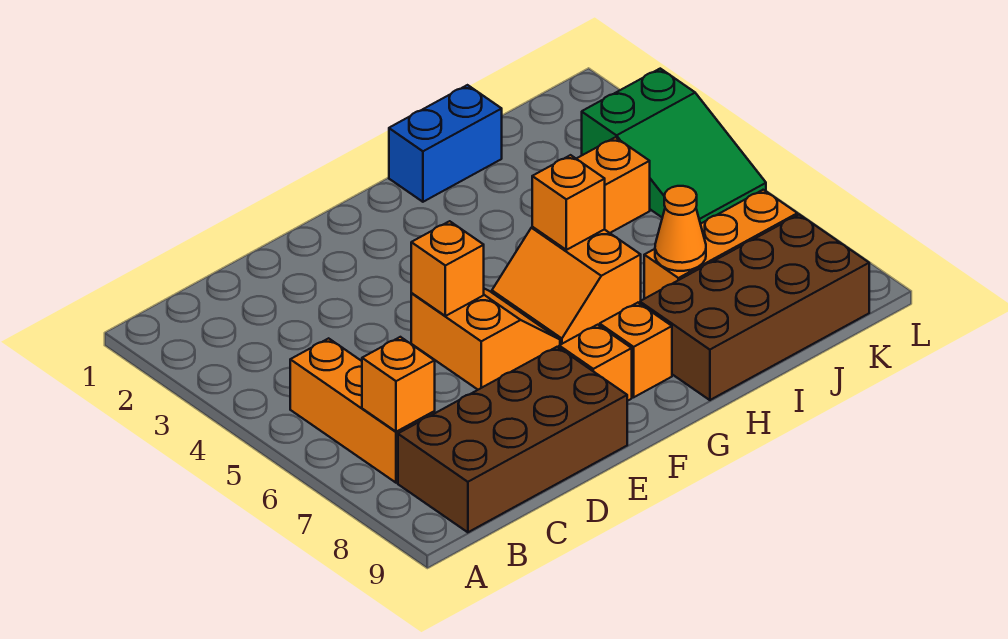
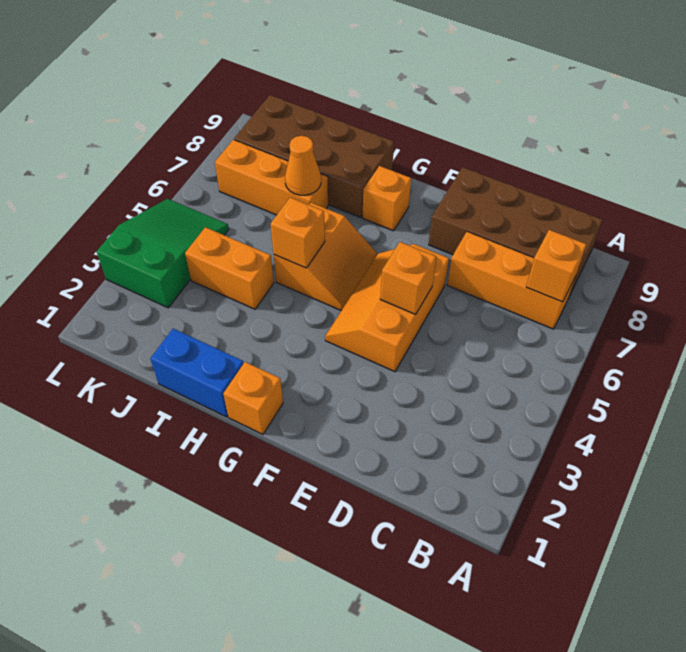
orange brick B5:B7 level 1 -> orange brick B7:D7 level 1
orange slope E5:F6 level 1 top E -> orange slope E4:F6 level 1 top E
orange brick F8 level 1 -> orange brick G1 level 1

